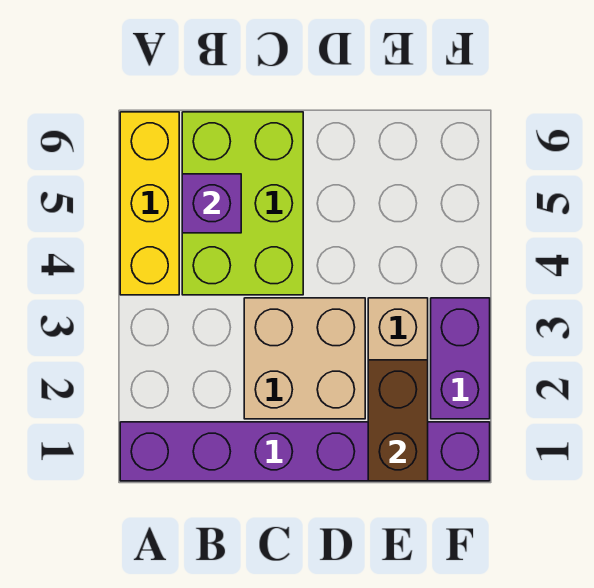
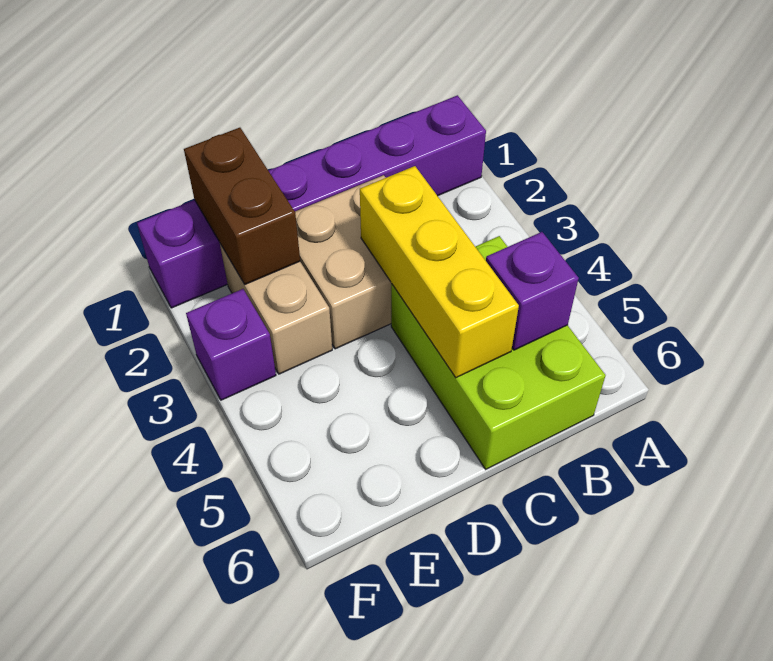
yellow brick A4:A6 level 1 -> yellow brick C3:C5 level 2
purple brick F2:F3 level 1 -> purple brick F3 level 1

